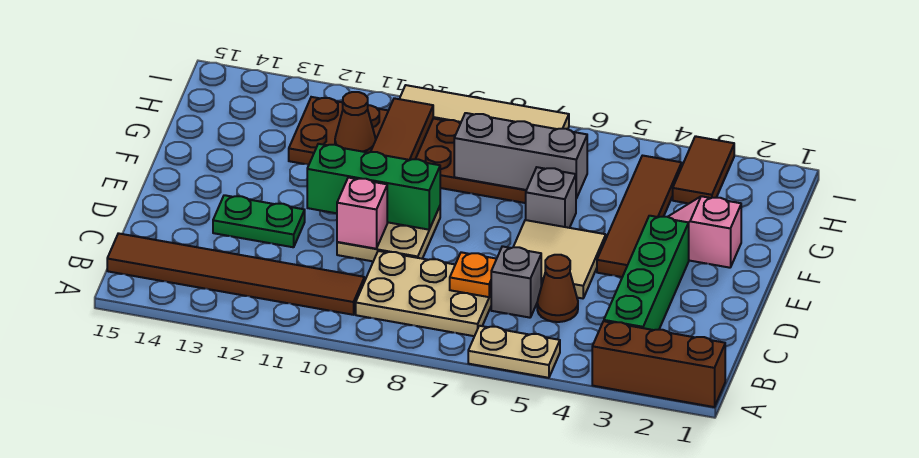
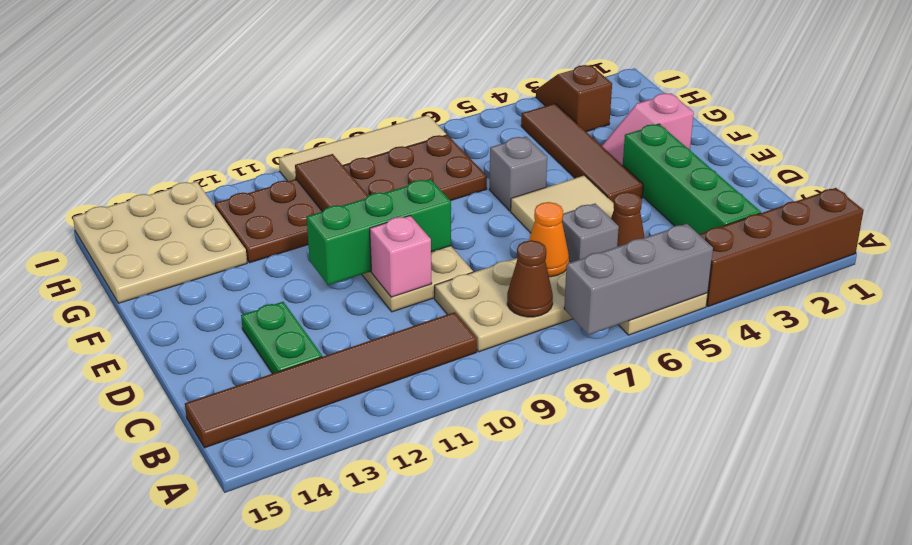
brown brick A1:A3 level 1 -> brown brick A1:A4 level 1
orange plate C7 level 2 -> orange cone C7 level 2
green plate D12:D13 level 1 -> green plate C13:D13 level 1
grey brick G6:G8 level 2 -> grey brick A5:A7 level 2
brown cone G11 level 2 -> brown cone B8 level 2
none -> tan plate G13:I15 level 1
brown tile H3:I3 level 1 -> brown slope H3:I3 level 1 top H

